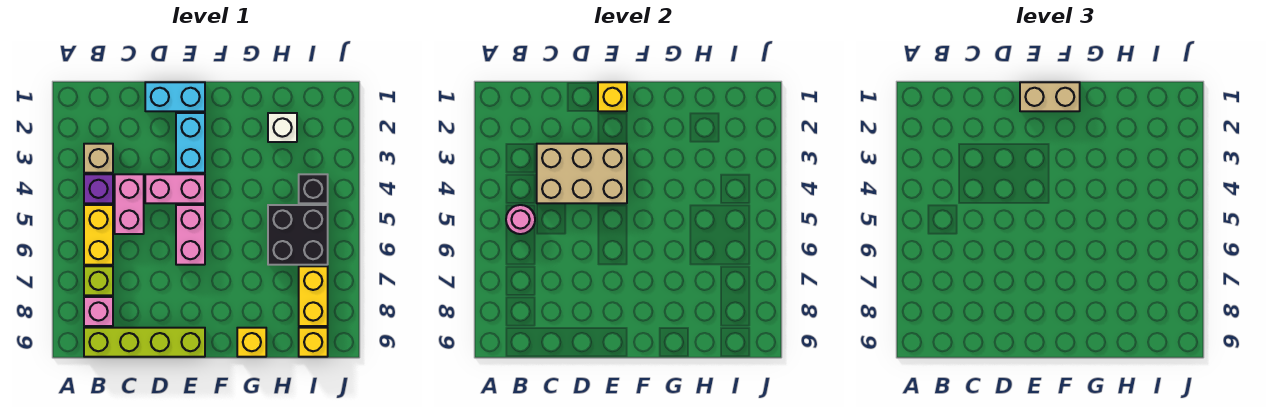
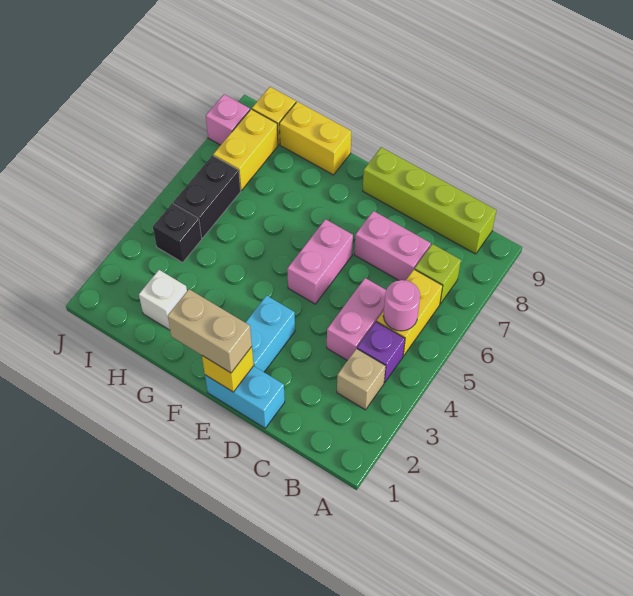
pink brick B8 level 1 -> pink brick J8 level 1
tan brick C3:E4 level 2 -> none
pink brick D4:E4 level 1 -> pink brick C7:D7 level 1
yellow brick G9 level 1 -> yellow brick G9:H9 level 1
black brick H5:I6 level 1 -> black brick I5:I6 level 1

